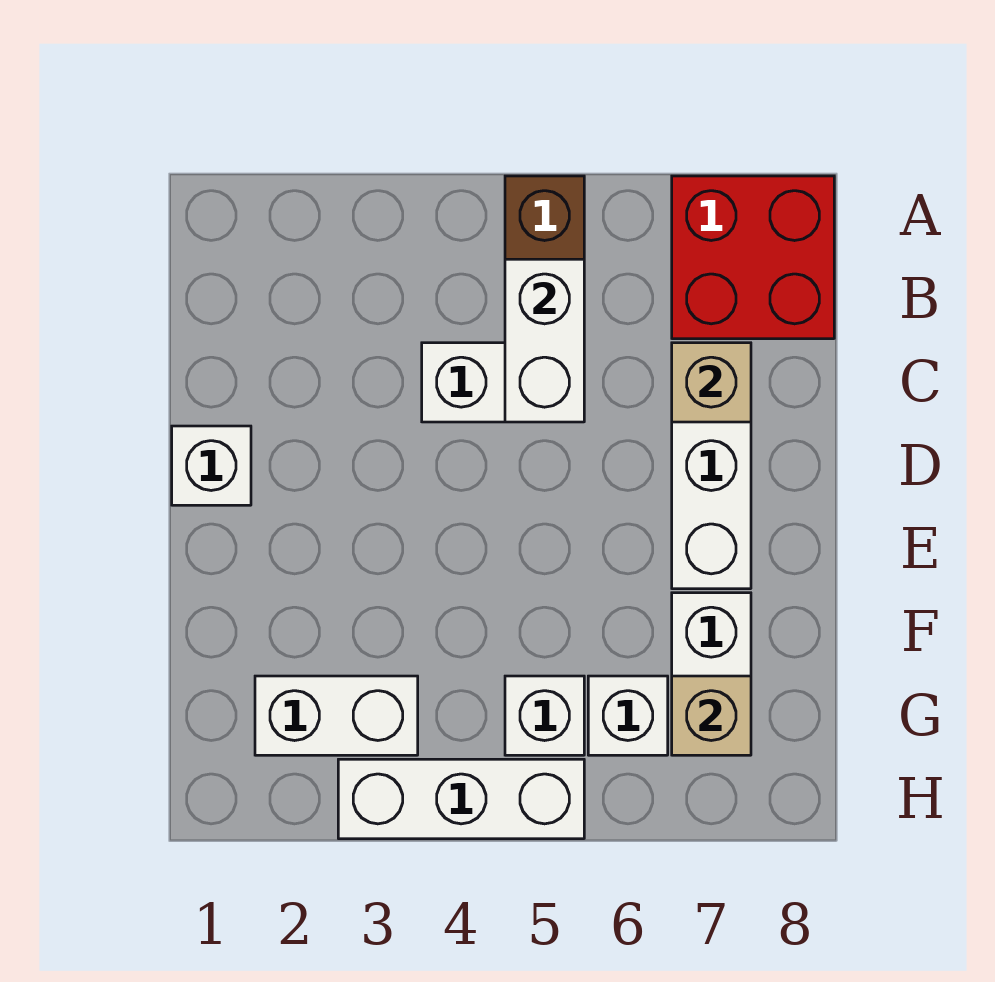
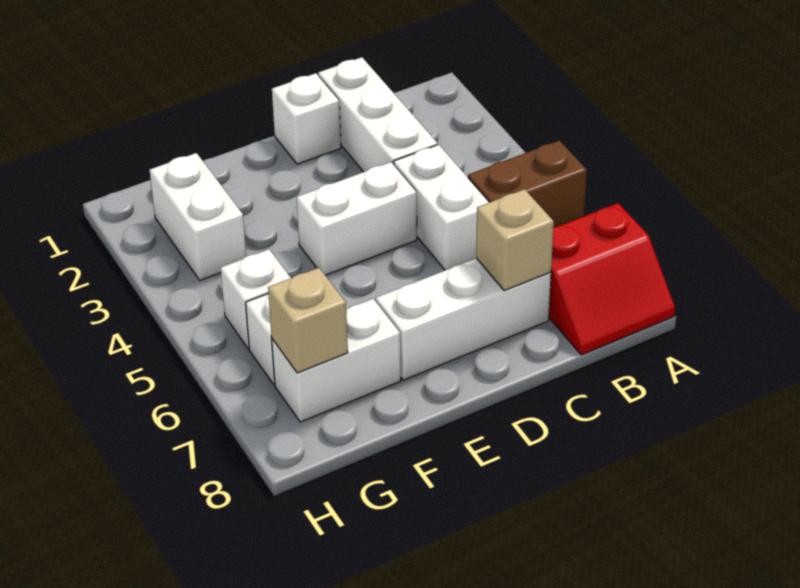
red brick A7:B8 level 1 -> red slope A7:B8 level 1 top 7
white brick B5:C5 level 2 -> white brick D4:E4 level 1
white brick H3:H5 level 1 -> white brick C1:C3 level 1

